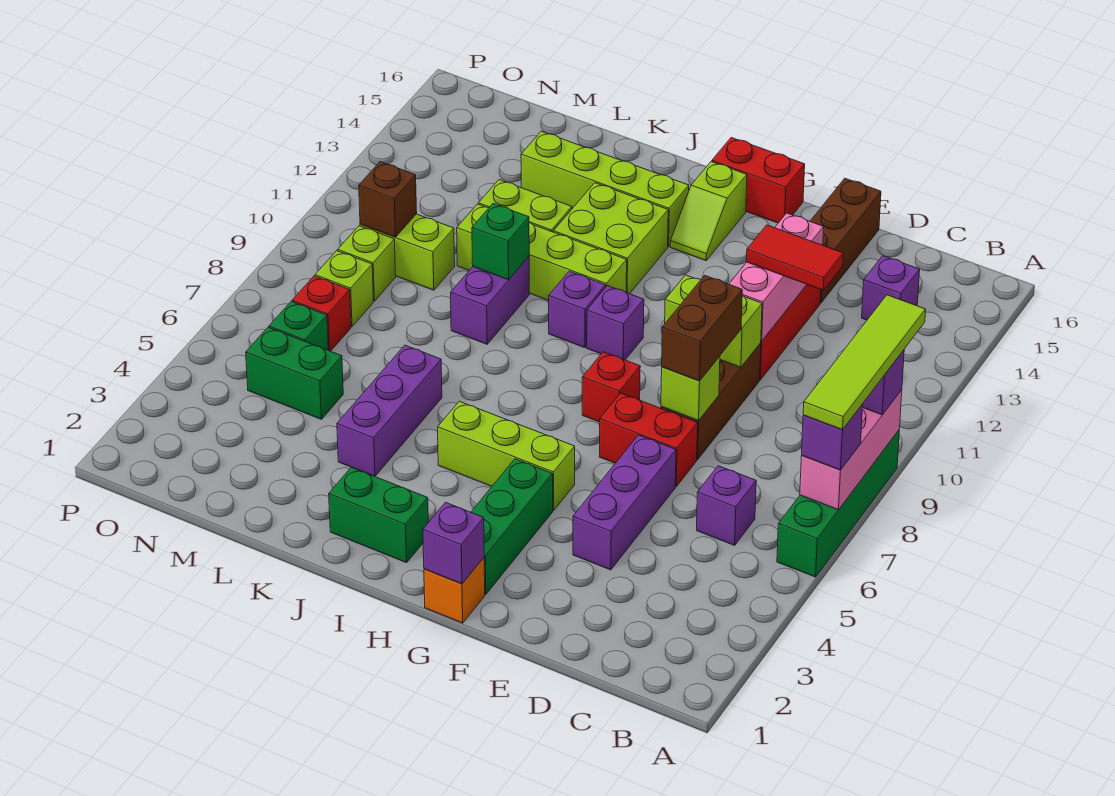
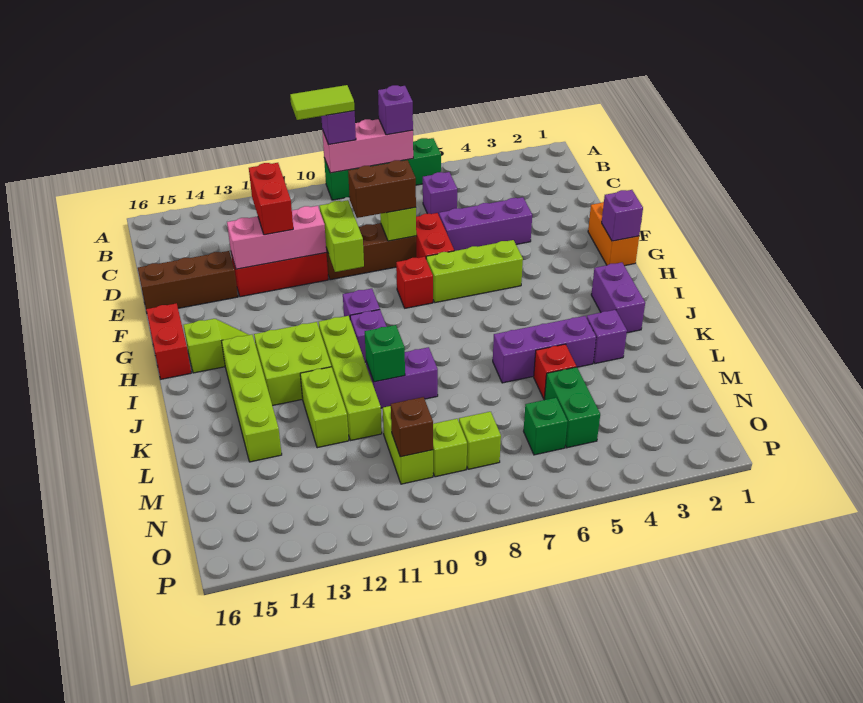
lime tile A7:A10 level 4 -> lime tile A9:A10 level 4
purple brick C14 level 1 -> purple brick K3 level 1
red tile D12:E12 level 3 -> red brick D12:E12 level 3
orange brick G1 level 1 -> orange brick F1:G1 level 1
green brick G2:G4 level 1 -> none
lime brick G5:I5 level 1 -> lime brick G5:G7 level 1
green brick I2:J2 level 1 -> purple brick I2:J2 level 1
red brick N7 level 1 -> red brick L5 level 1

